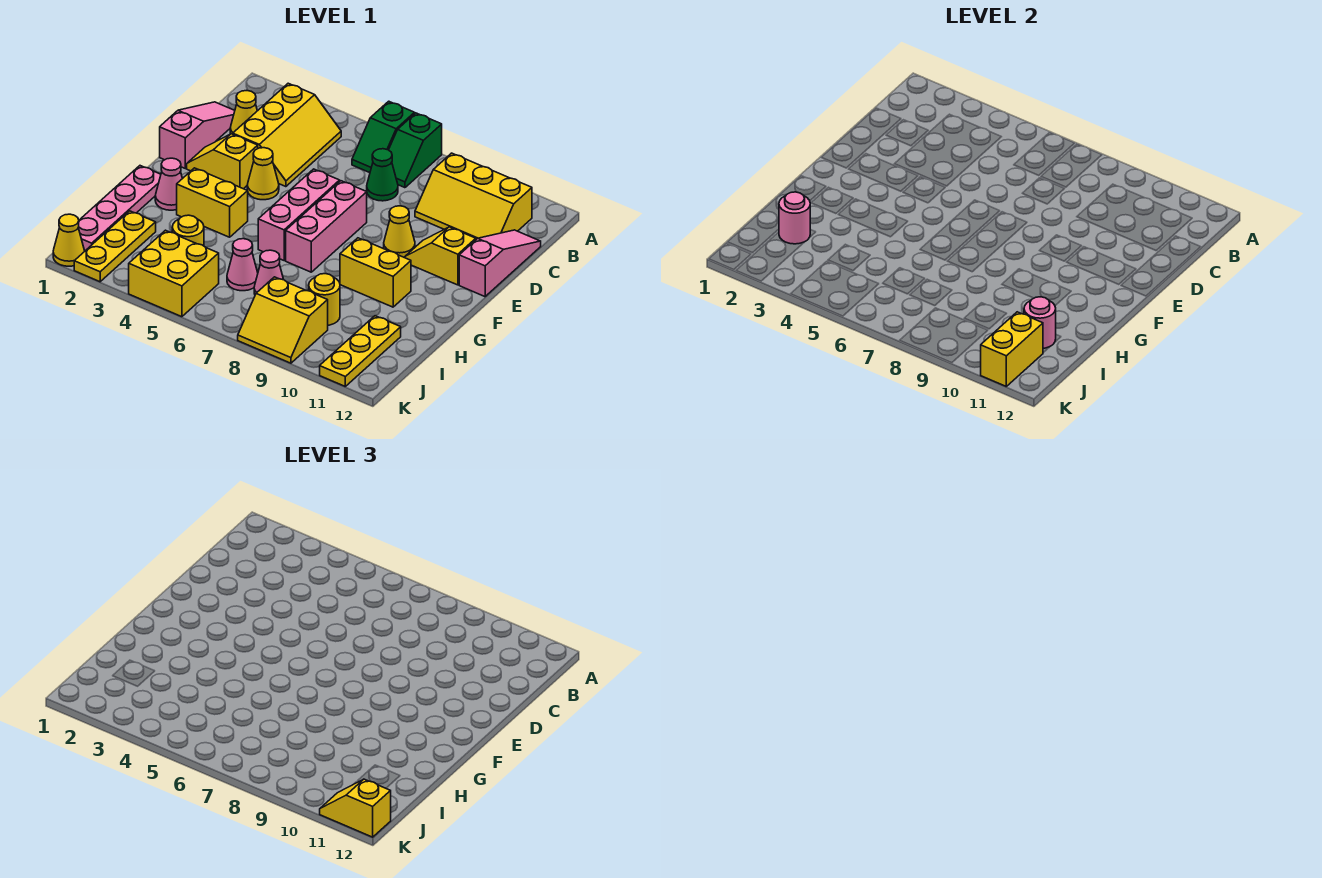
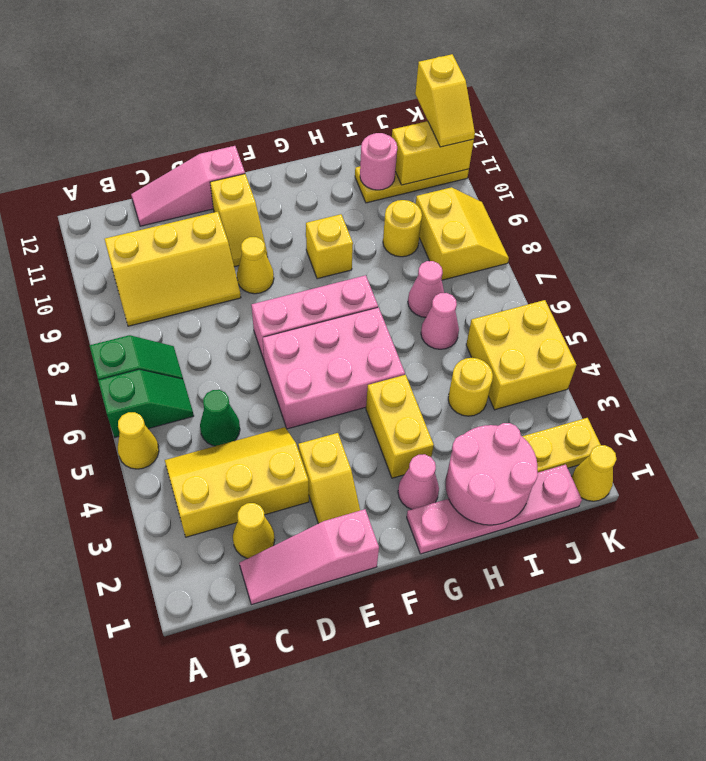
yellow slope B9:C11 level 1 top B -> yellow slope B9:D10 level 1 top 10
green cone C7 level 1 -> green cone C5 level 1
yellow cone E4 level 1 -> yellow cone A5 level 1
pink brick E6:G6 level 1 -> pink brick E5:G6 level 1
yellow brick G9:G10 level 1 -> yellow brick G9 level 1
pink round brick I2 level 2 -> pink round brick H1:I2 level 2

